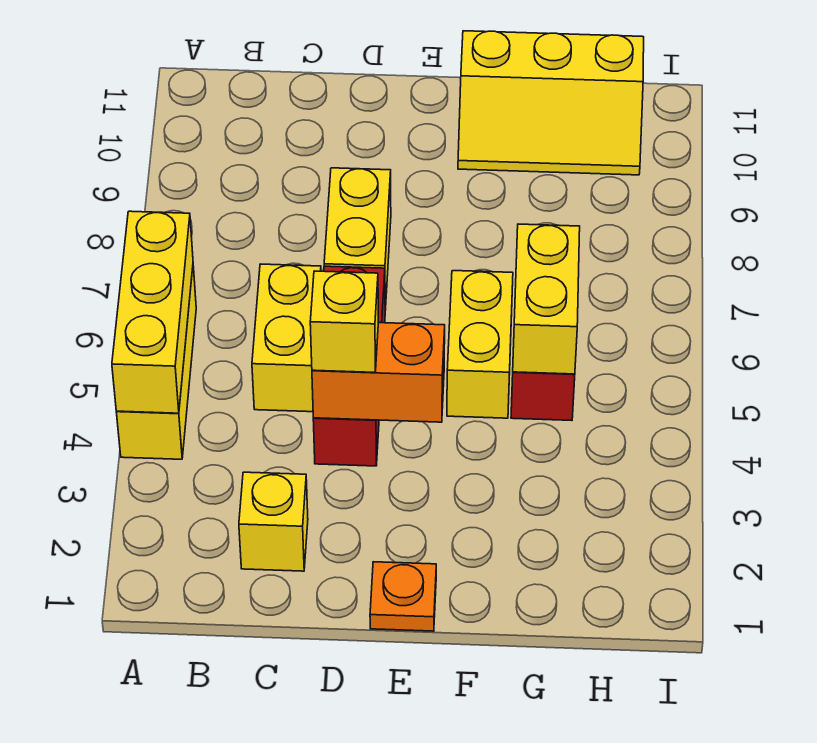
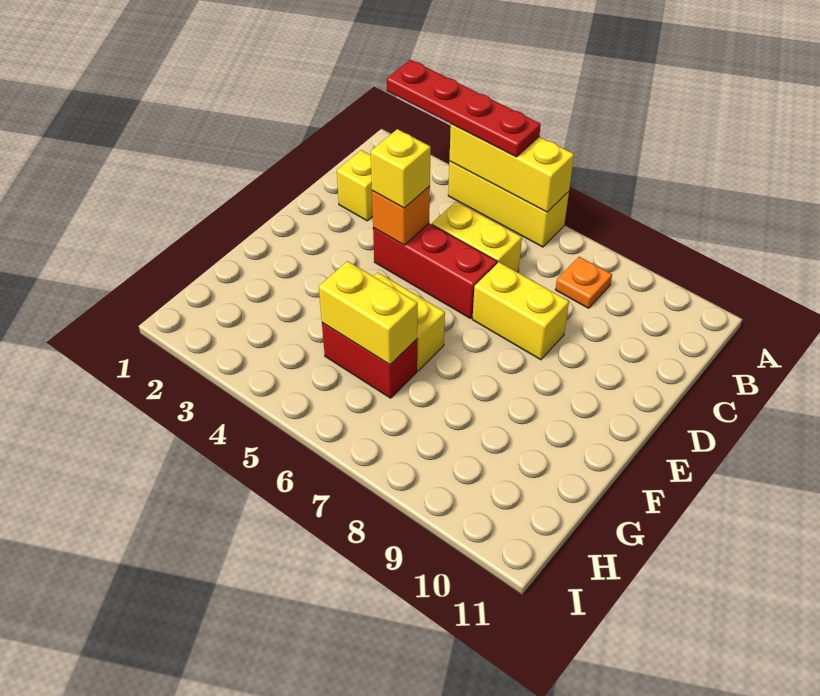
none -> red plate A2:A5 level 3
orange brick D4:E4 level 2 -> orange brick D4 level 2
orange plate E1 level 1 -> orange plate B8 level 1
yellow slope F10:H11 level 1 top 11 -> none

